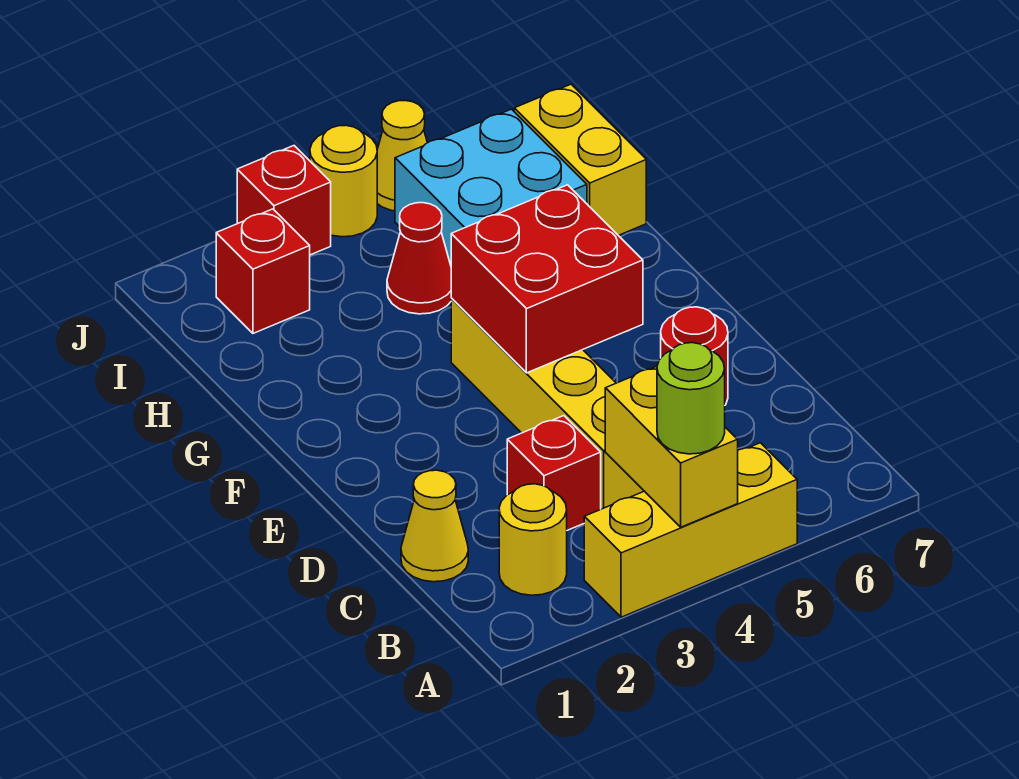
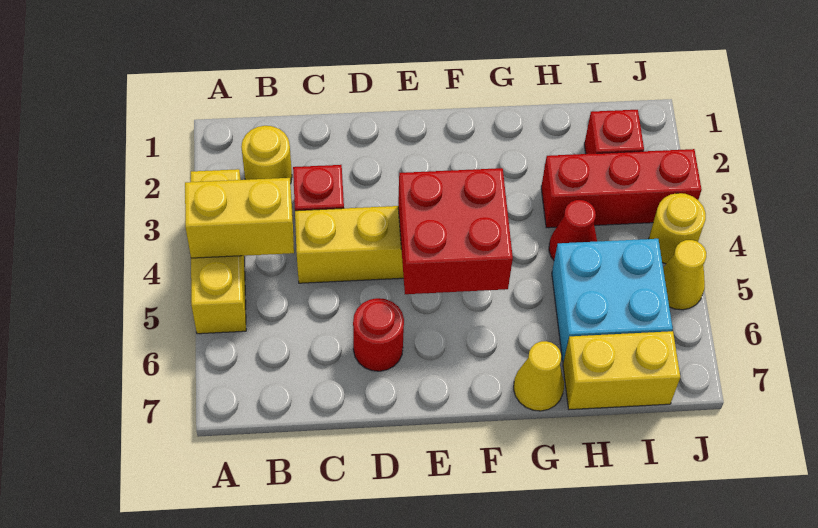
lime round brick A4 level 3 -> none
yellow cone C1 level 1 -> yellow cone G7 level 1
red brick J3 level 1 -> red brick H3:J3 level 1

